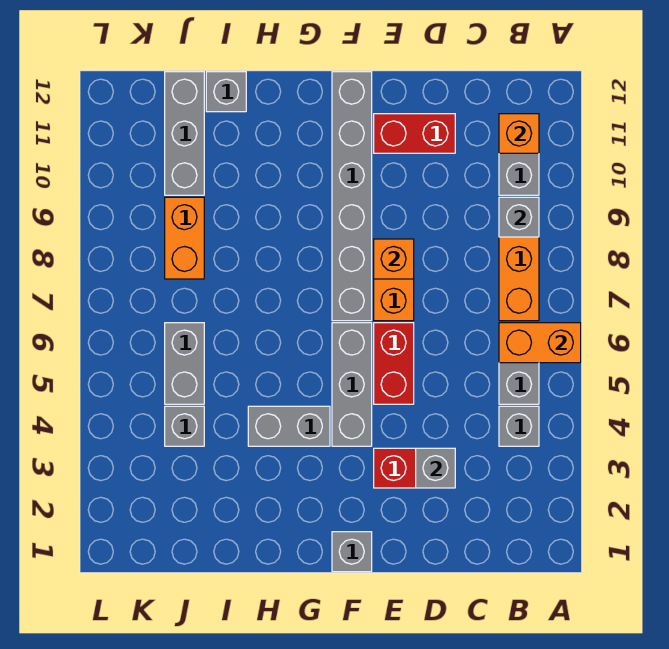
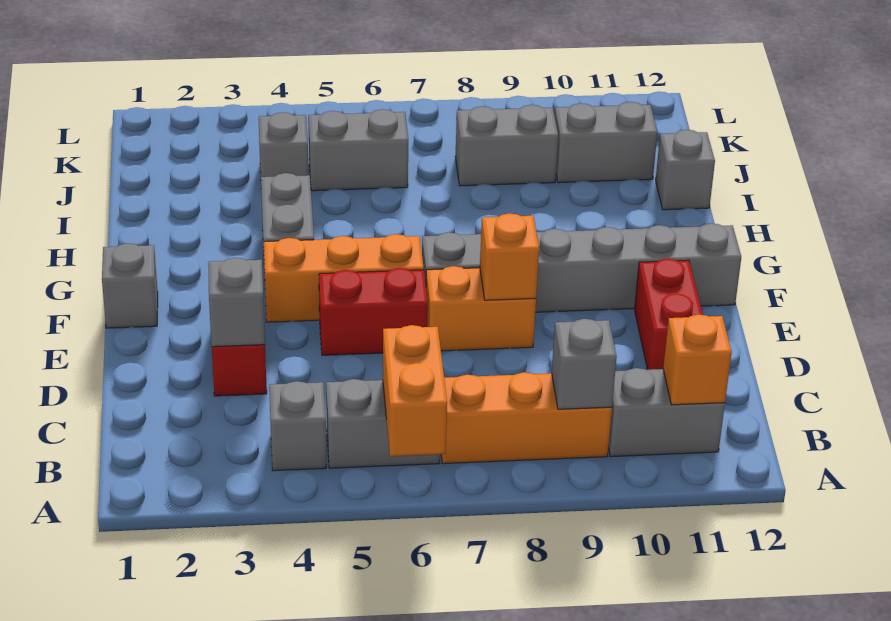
grey brick F4:F6 level 1 -> orange brick F4:F6 level 1
orange brick J8:J9 level 1 -> grey brick J8:J9 level 1
grey brick J10:J12 level 1 -> grey brick J10:J11 level 1

